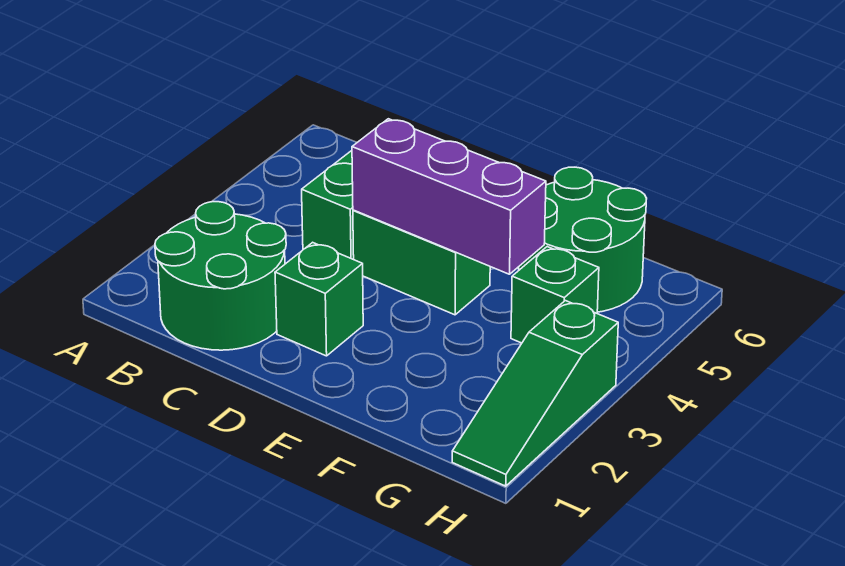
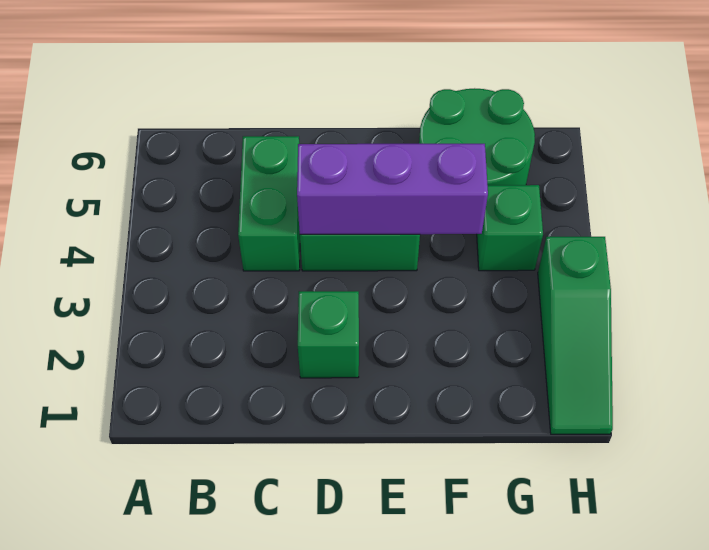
green round brick B1:C2 level 1 -> none

